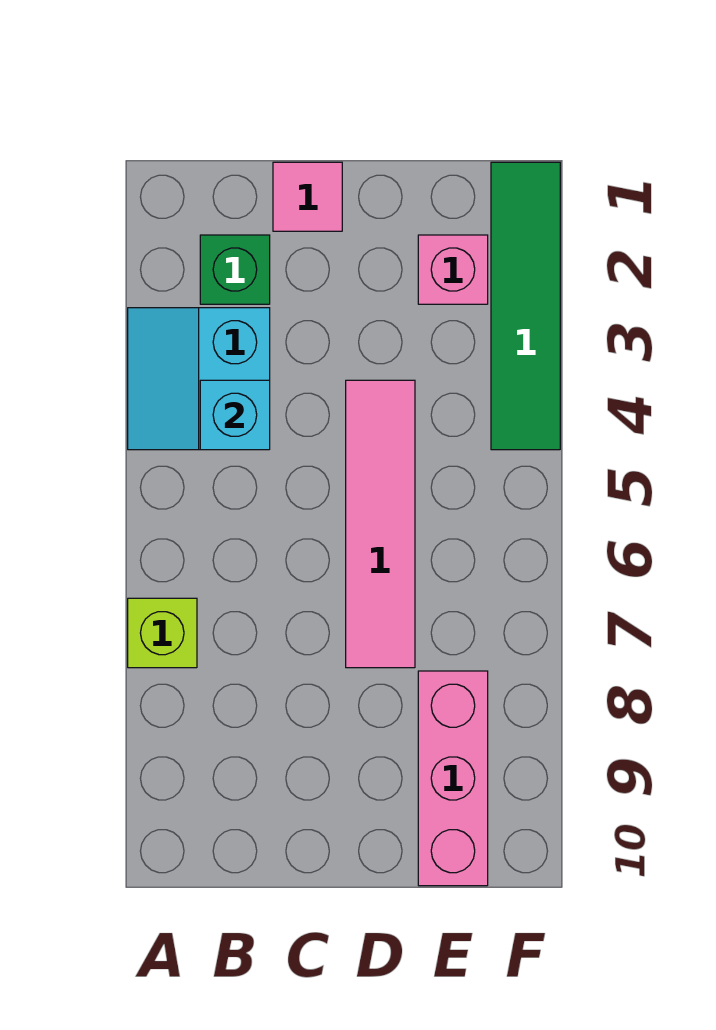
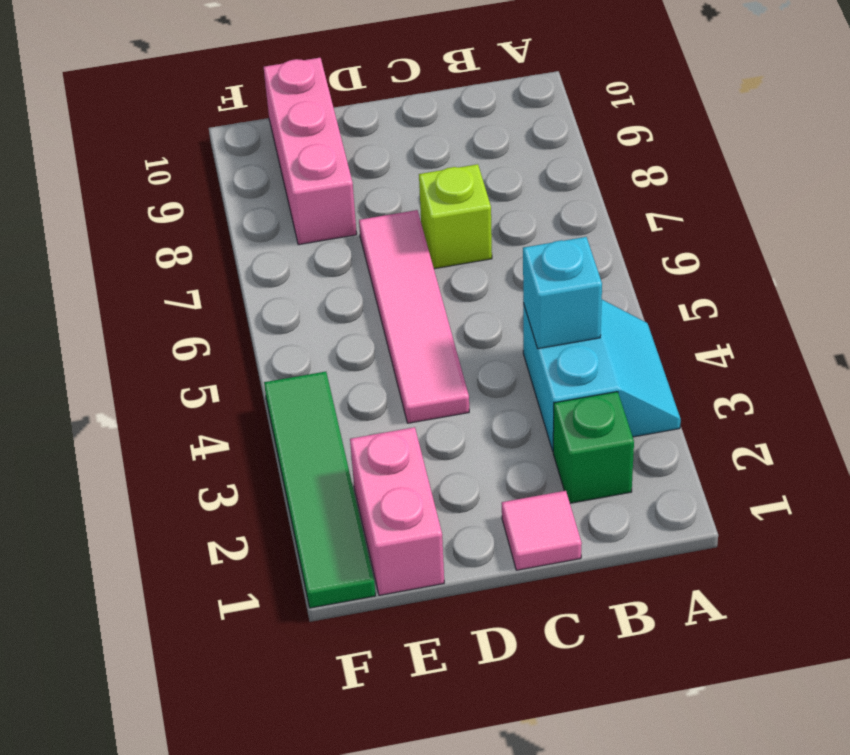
lime brick A7 level 1 -> lime brick C7 level 1
pink brick E2 level 1 -> pink brick E1:E2 level 1

